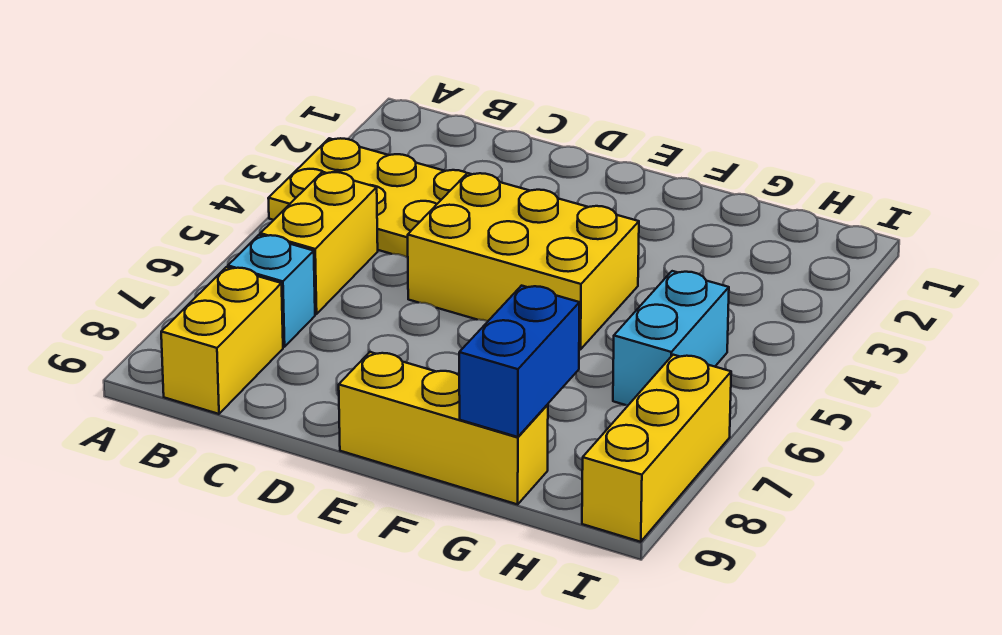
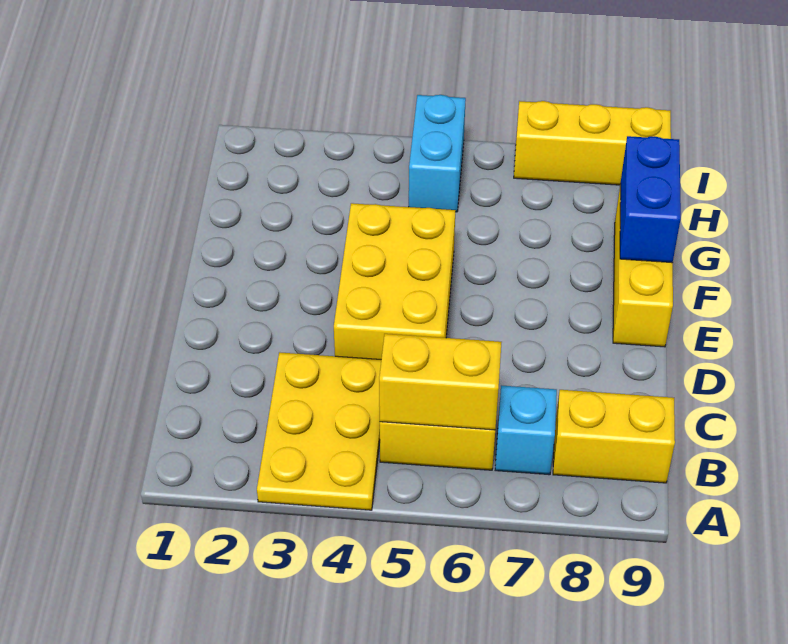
none -> yellow brick B5:B6 level 2
blue brick G8:G9 level 2 -> blue brick F9:G9 level 2
cyan brick H5:H6 level 1 -> cyan brick H5:I5 level 1

